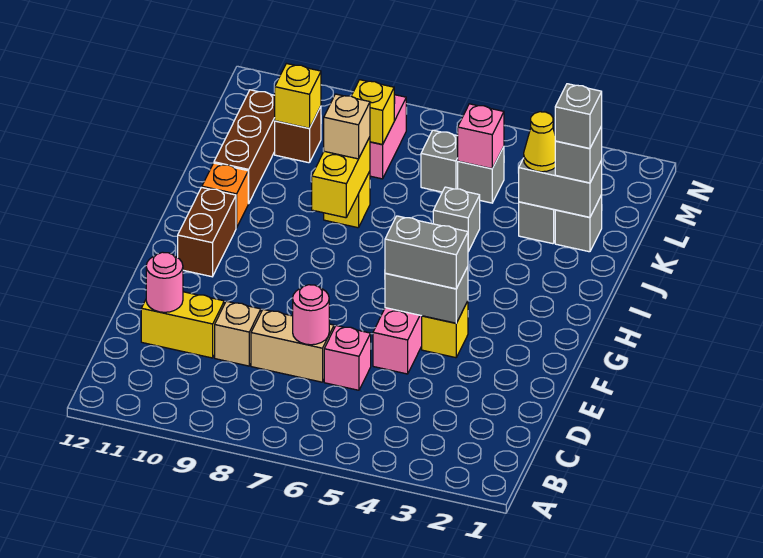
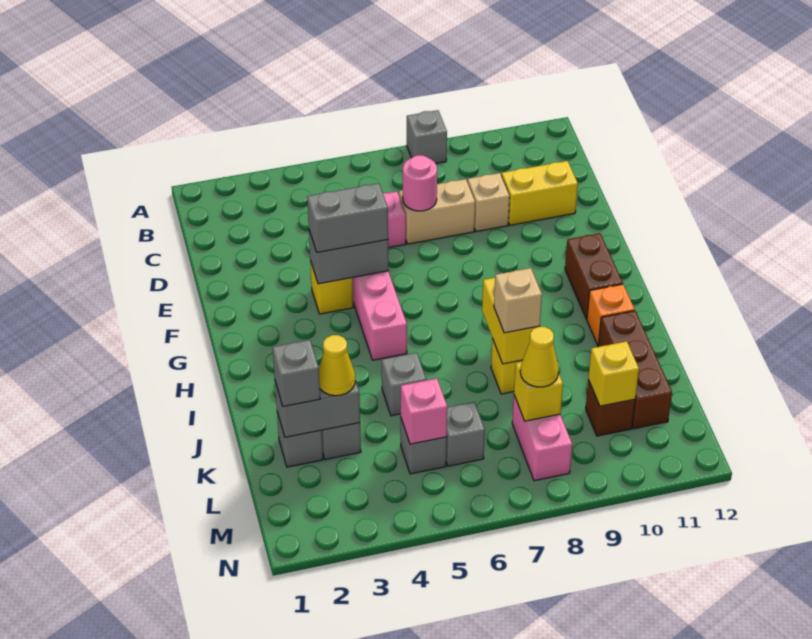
pink round brick D11 level 2 -> none
grey brick K2 level 4 -> grey brick A8 level 1
none -> yellow cone L8 level 3

